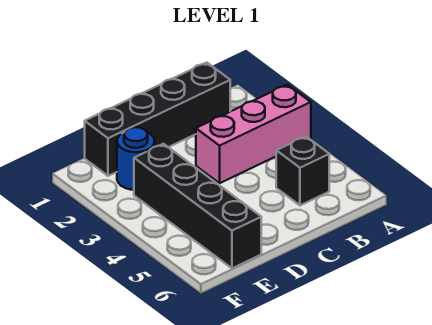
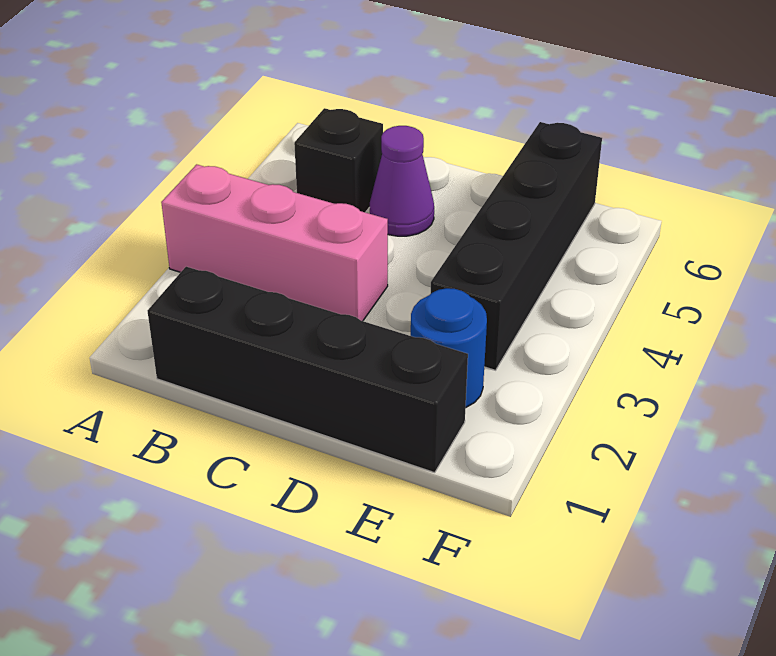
none -> purple cone C5 level 1

